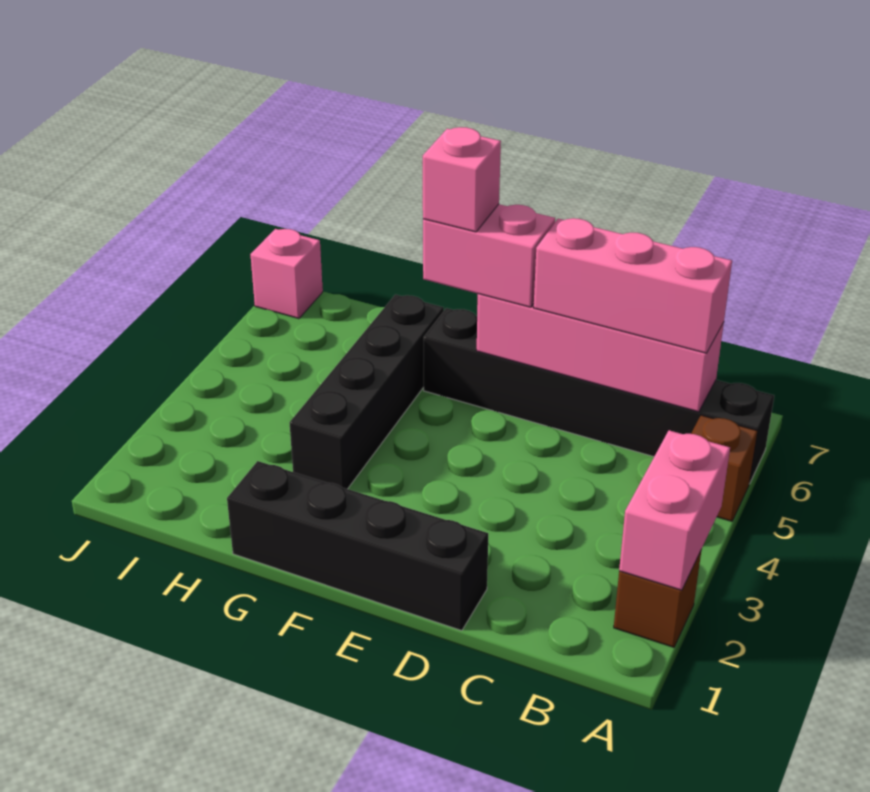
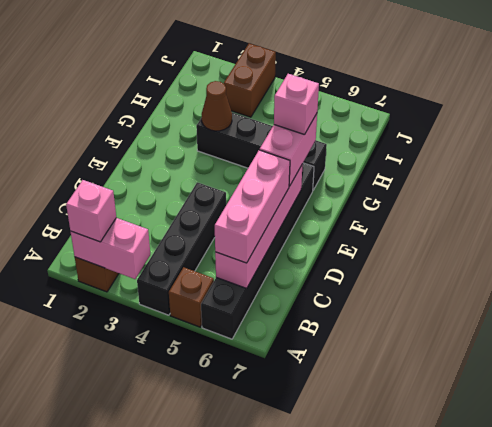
black brick D1:G1 level 1 -> black brick A4:D4 level 1
none -> brown cone G3 level 2
none -> brown brick I3:J3 level 1
pink brick J7 level 1 -> pink brick A2 level 3

